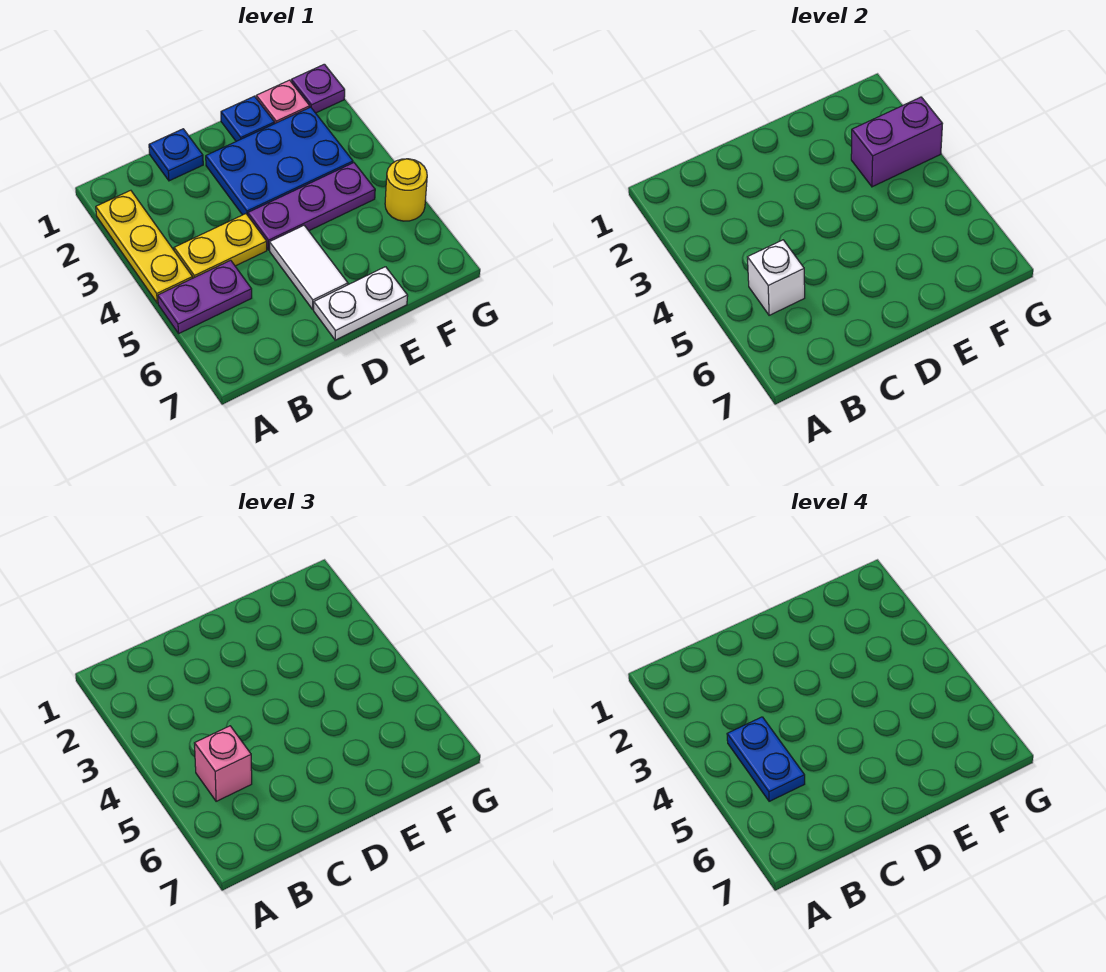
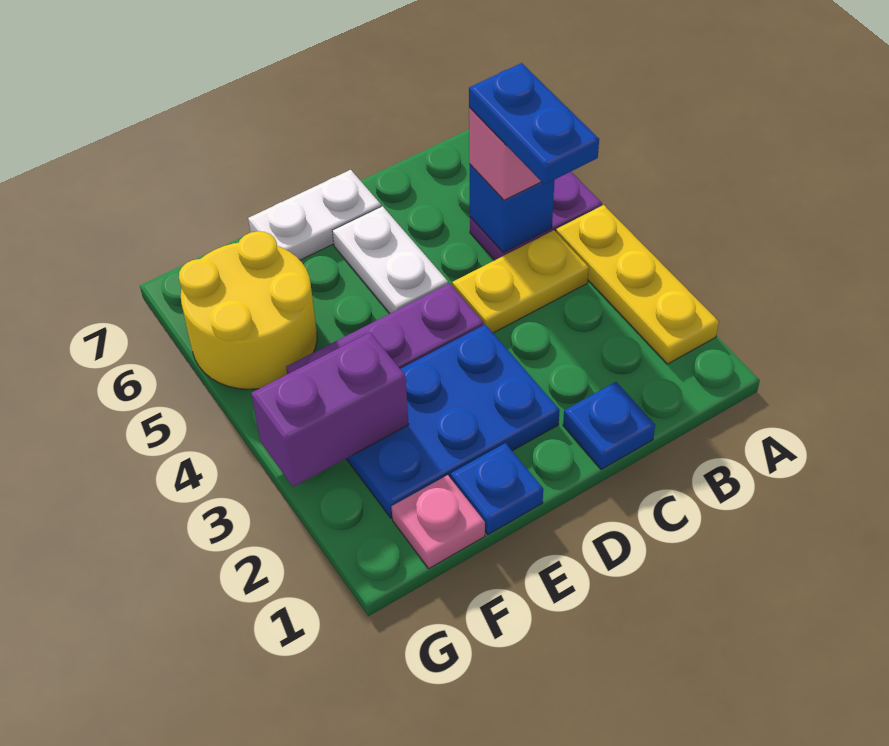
white brick B5 level 2 -> blue brick B5 level 2
white tile D5:D6 level 1 -> white plate D5:D6 level 1
purple plate G1 level 1 -> none
yellow round brick G5 level 1 -> yellow round brick F5:G6 level 1

